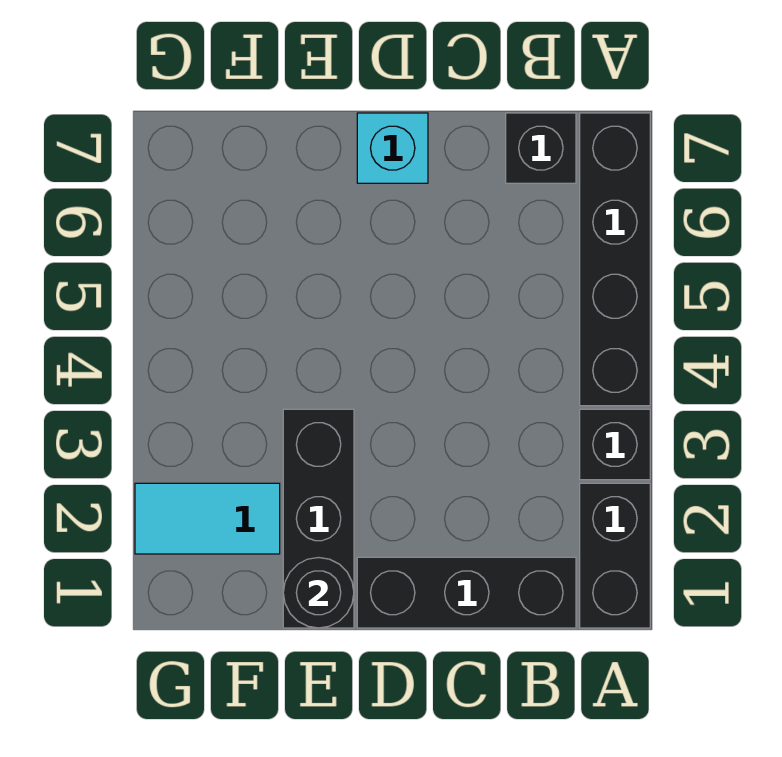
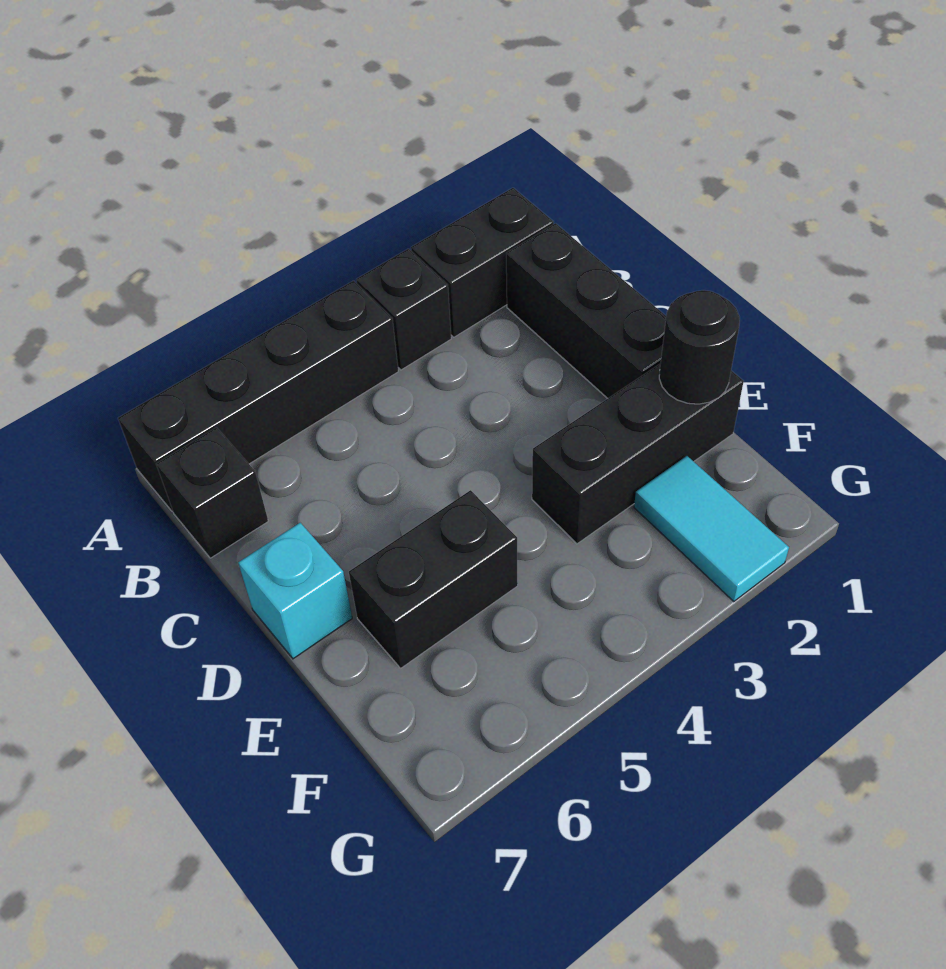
none -> black brick E5:E6 level 1

